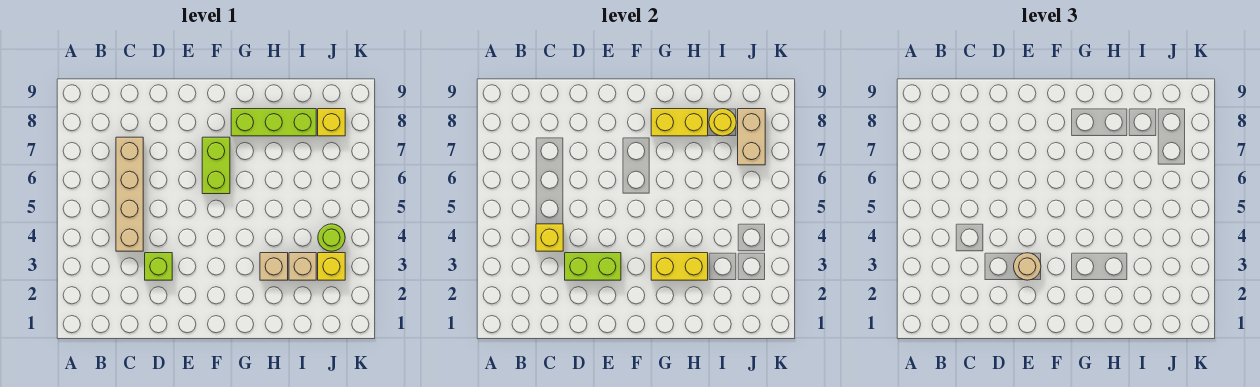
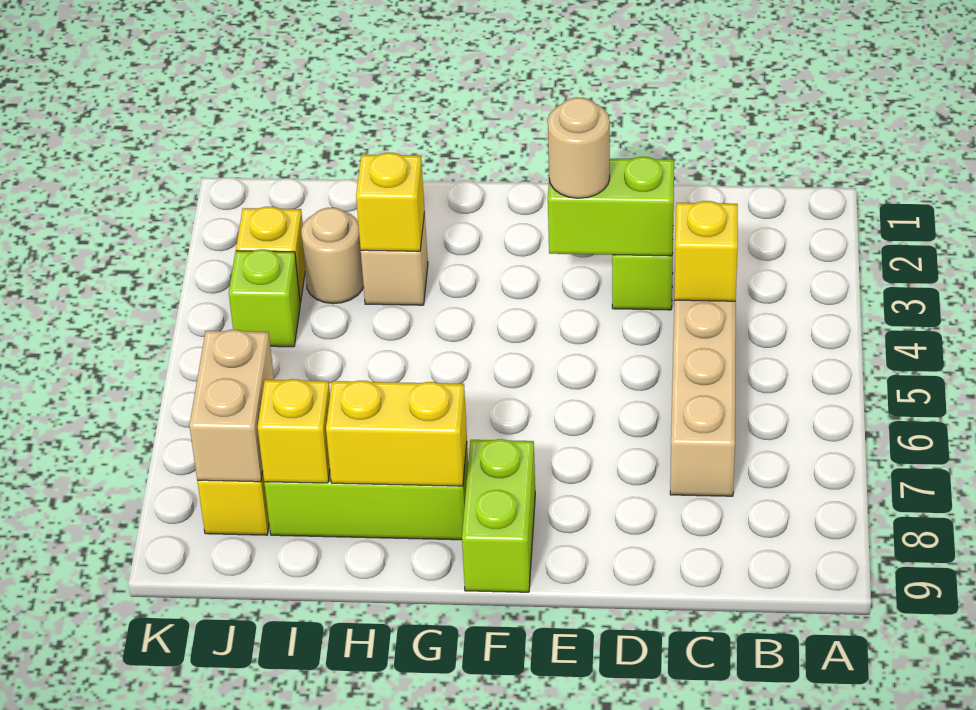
lime brick F6:F7 level 1 -> lime brick F8:F9 level 1
yellow brick G3:H3 level 2 -> yellow brick H3 level 2
tan brick I3 level 1 -> tan round brick I3 level 1
yellow round brick I8 level 2 -> yellow brick I8 level 2
lime round brick J4 level 1 -> lime brick J4 level 1

